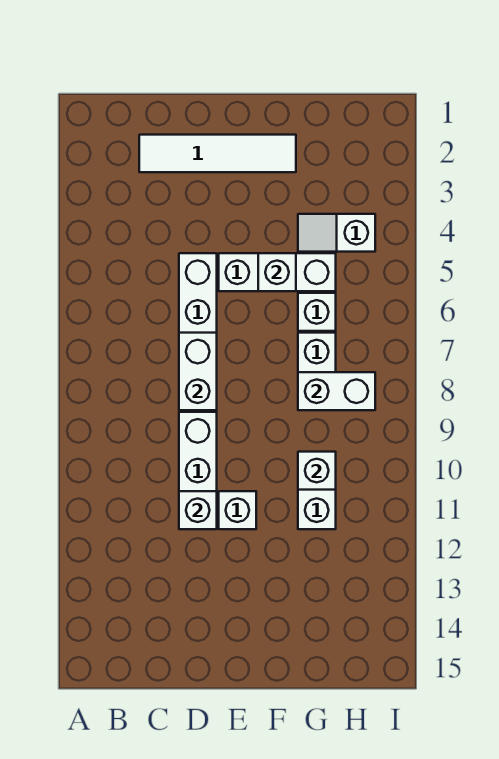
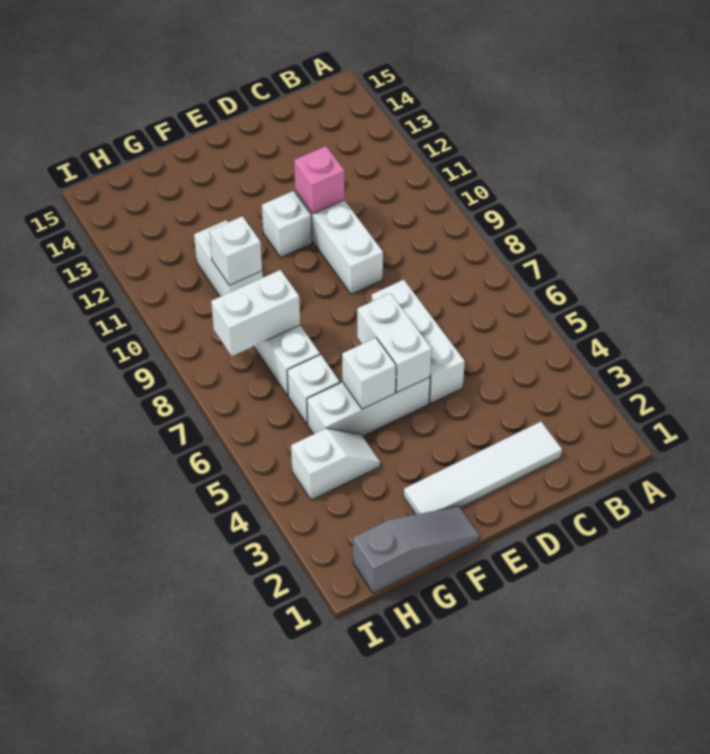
white brick D7:D8 level 2 -> white brick E5:E6 level 2
white brick D11 level 2 -> pink brick D11 level 2
none -> grey slope F1:H1 level 1 top H

